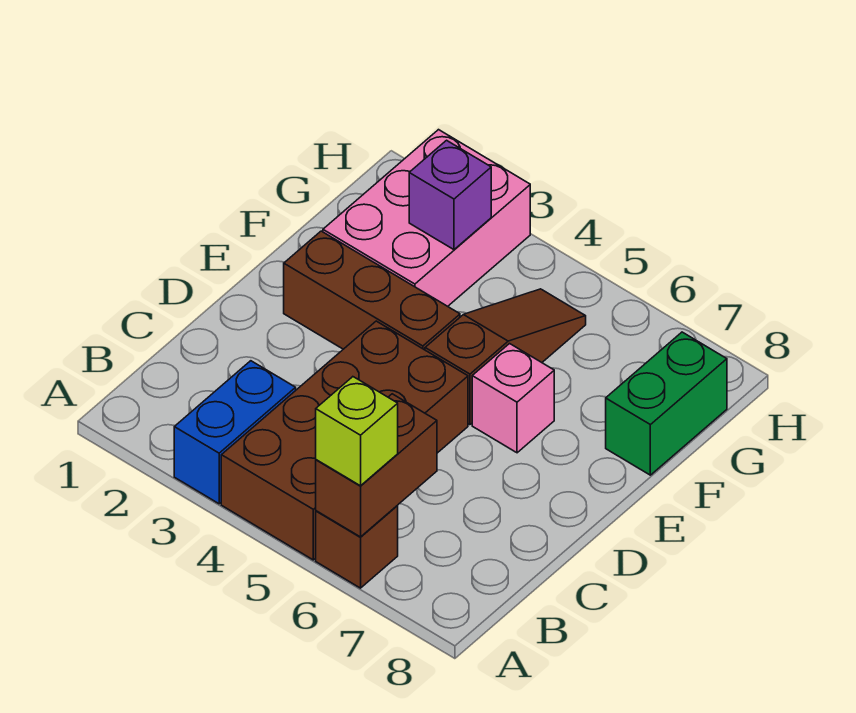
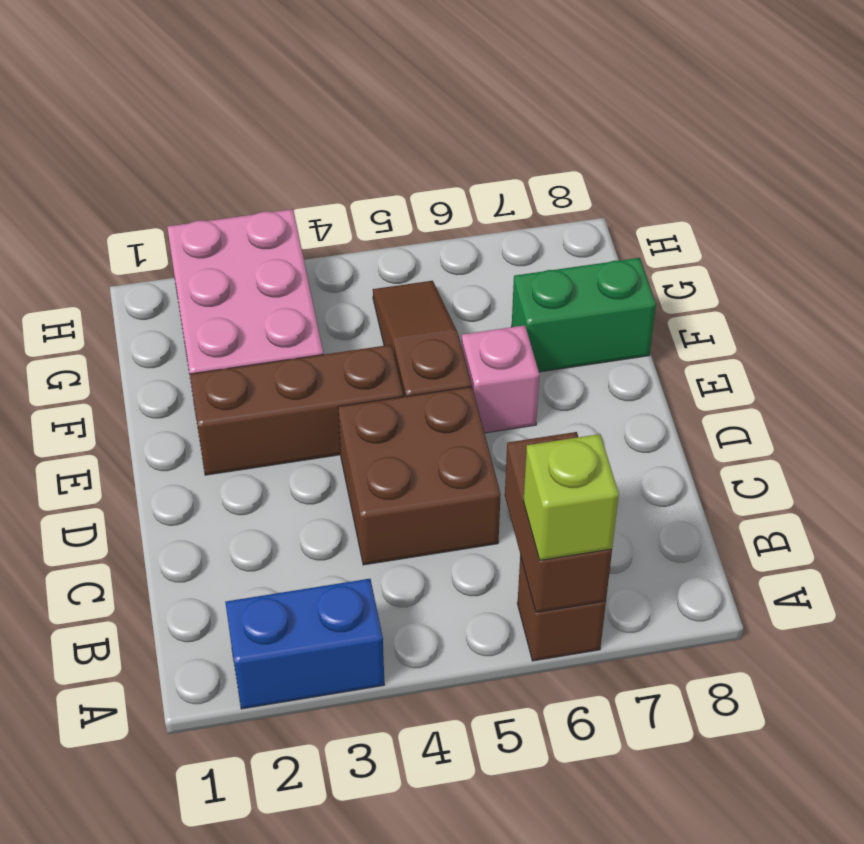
blue brick A3:B3 level 1 -> blue brick A2:A3 level 1
brown brick A4:D5 level 1 -> brown brick C4:D5 level 1
green brick F8:G8 level 1 -> green brick F7:F8 level 1
purple brick G3 level 2 -> none

